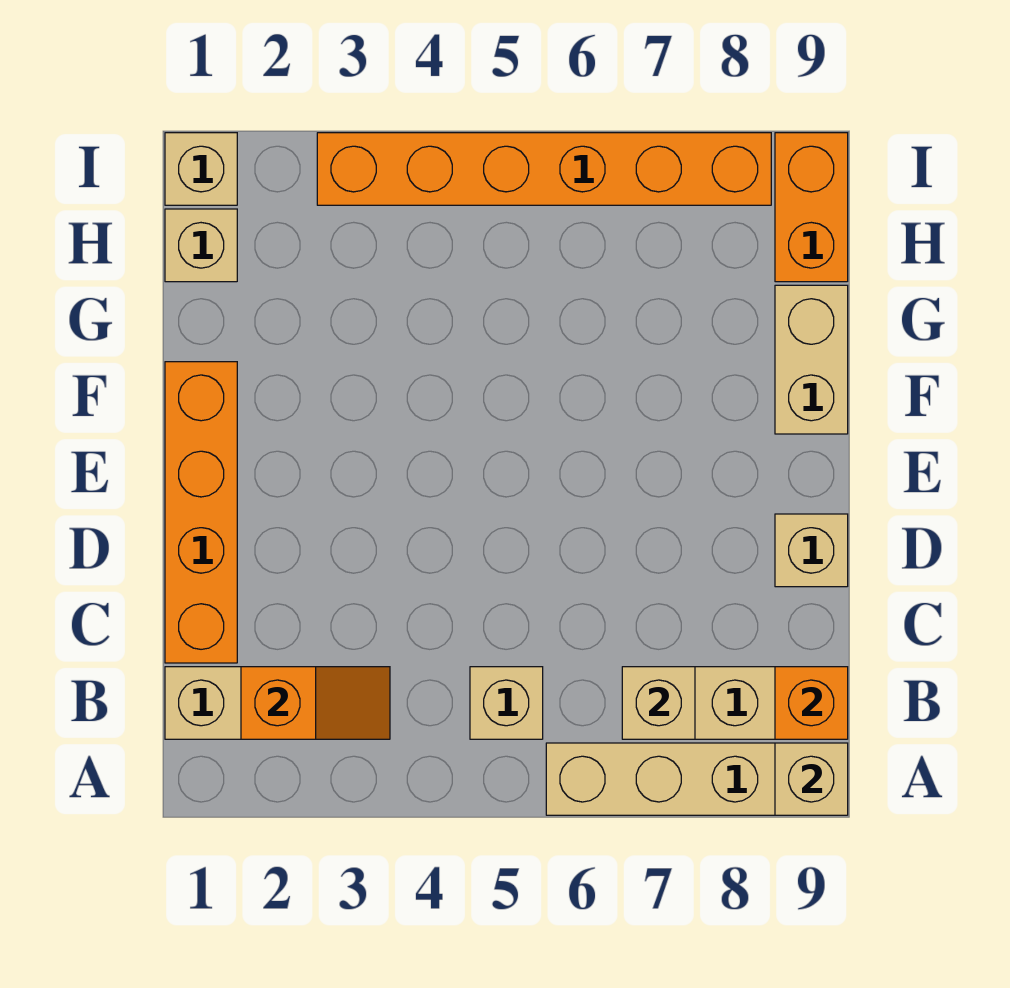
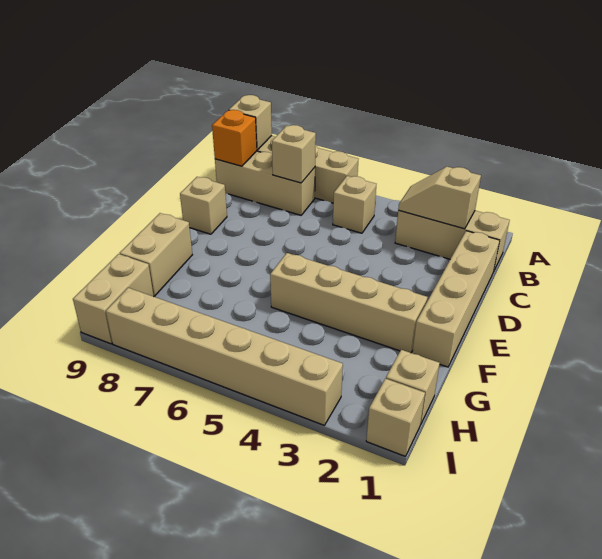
orange slope B2:B3 level 2 top 2 -> tan slope B2:B3 level 2 top 2
orange brick C1:F1 level 1 -> tan brick C1:F1 level 1
none -> tan brick F2:F5 level 1
orange brick H9:I9 level 1 -> tan brick H9:I9 level 1
orange brick I3:I8 level 1 -> tan brick I3:I8 level 1

